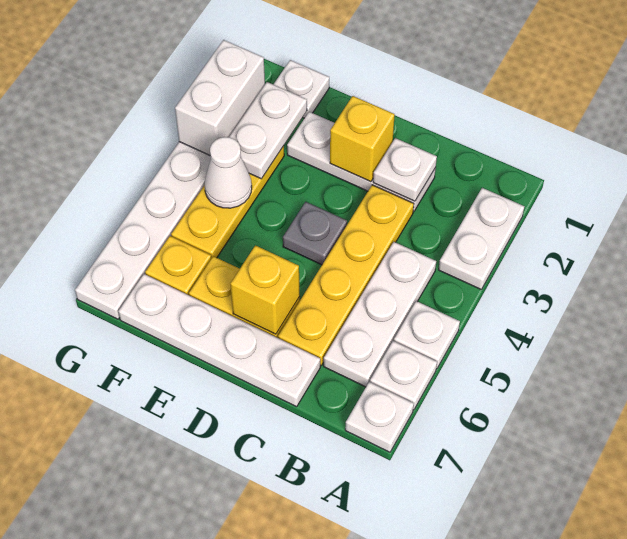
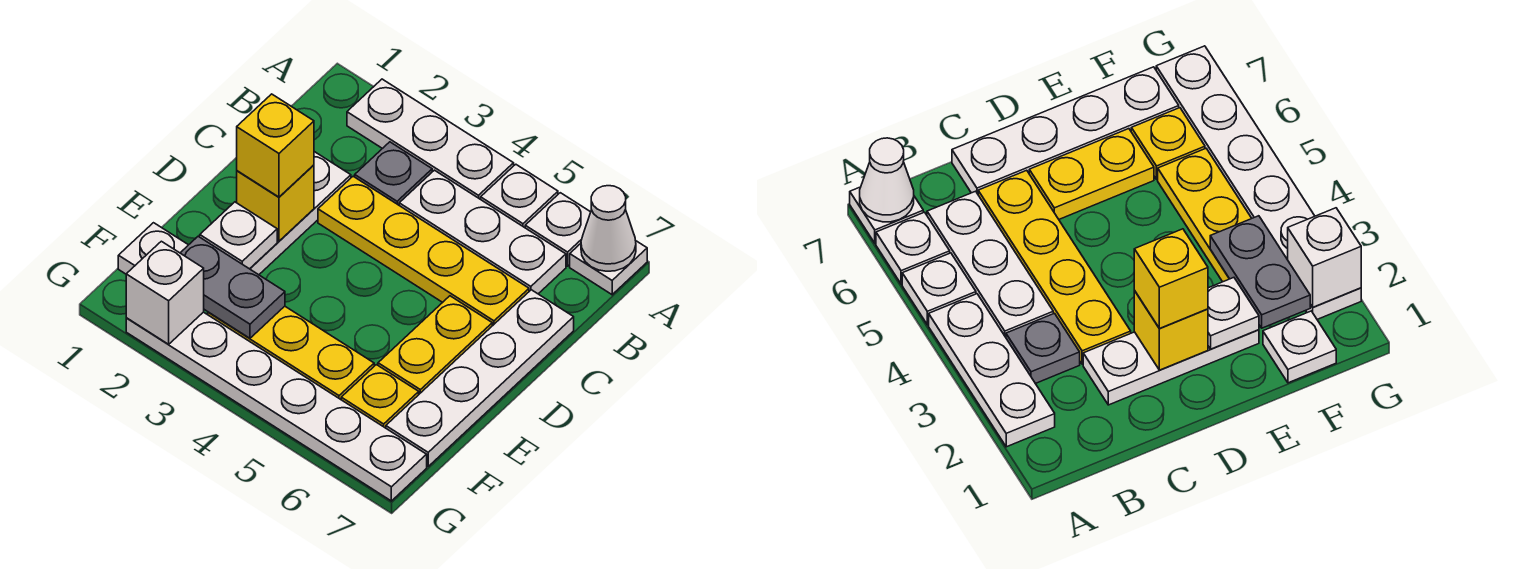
white plate A2:A3 level 1 -> white plate A2:A4 level 1
white plate C2 level 2 -> white plate E2 level 2
grey plate D4 level 1 -> grey plate B3 level 1
yellow brick D6 level 2 -> yellow brick D2 level 3
white plate F2:F3 level 2 -> grey plate F2:F3 level 2
white cone F4 level 2 -> white cone A7 level 2
white brick G2:G3 level 2 -> white brick G2 level 2

